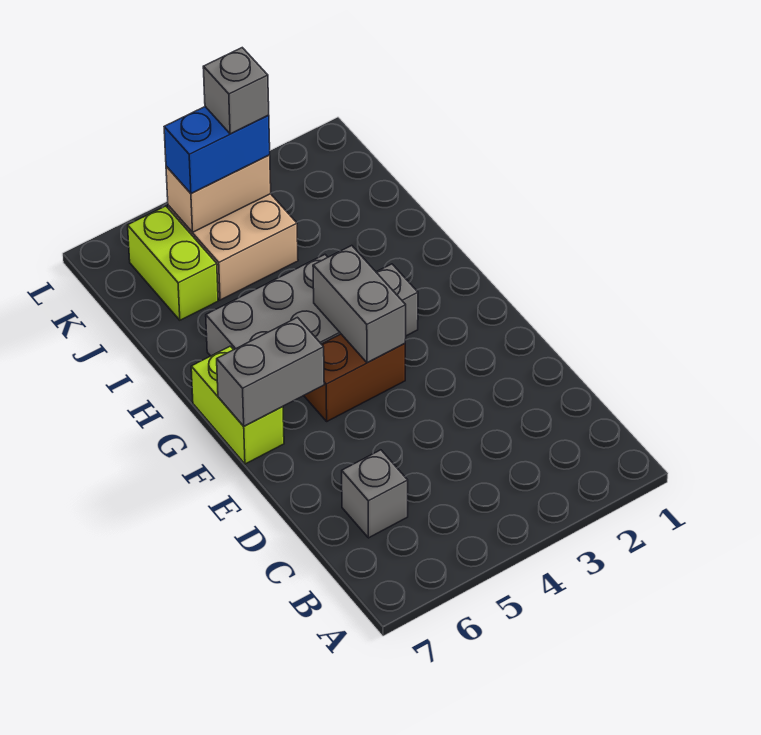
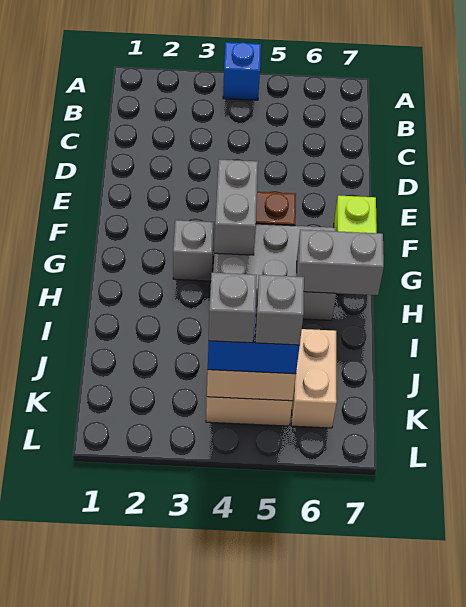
none -> blue brick A4 level 1
grey brick C6 level 1 -> grey brick K5 level 4
grey brick F6:F7 level 2 -> grey brick H6:H7 level 2
lime brick J6:K6 level 1 -> tan brick J6:K6 level 1

